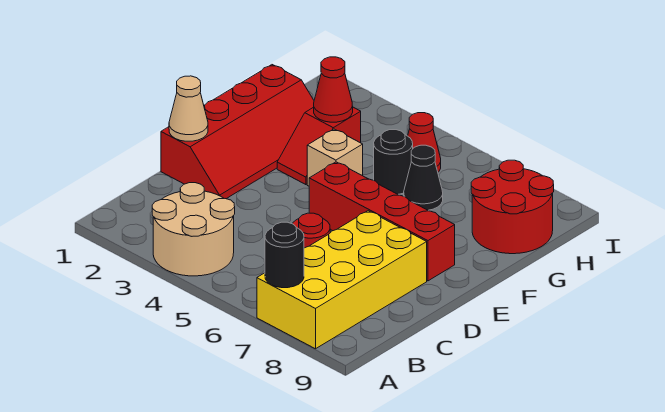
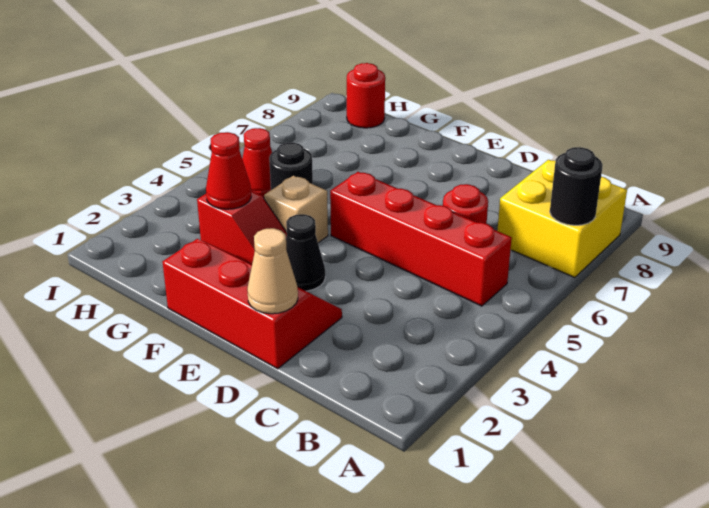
tan round brick A3:B4 level 1 -> none
yellow brick A7:D8 level 1 -> yellow brick A7:B8 level 1
red slope D1:G2 level 1 top 1 -> red slope D1:F2 level 1 top 1
red brick E5:E8 level 1 -> red brick B5:E5 level 1
black cone G6 level 1 -> black cone E3 level 1
red round brick G8:H9 level 1 -> red round brick H9 level 1

